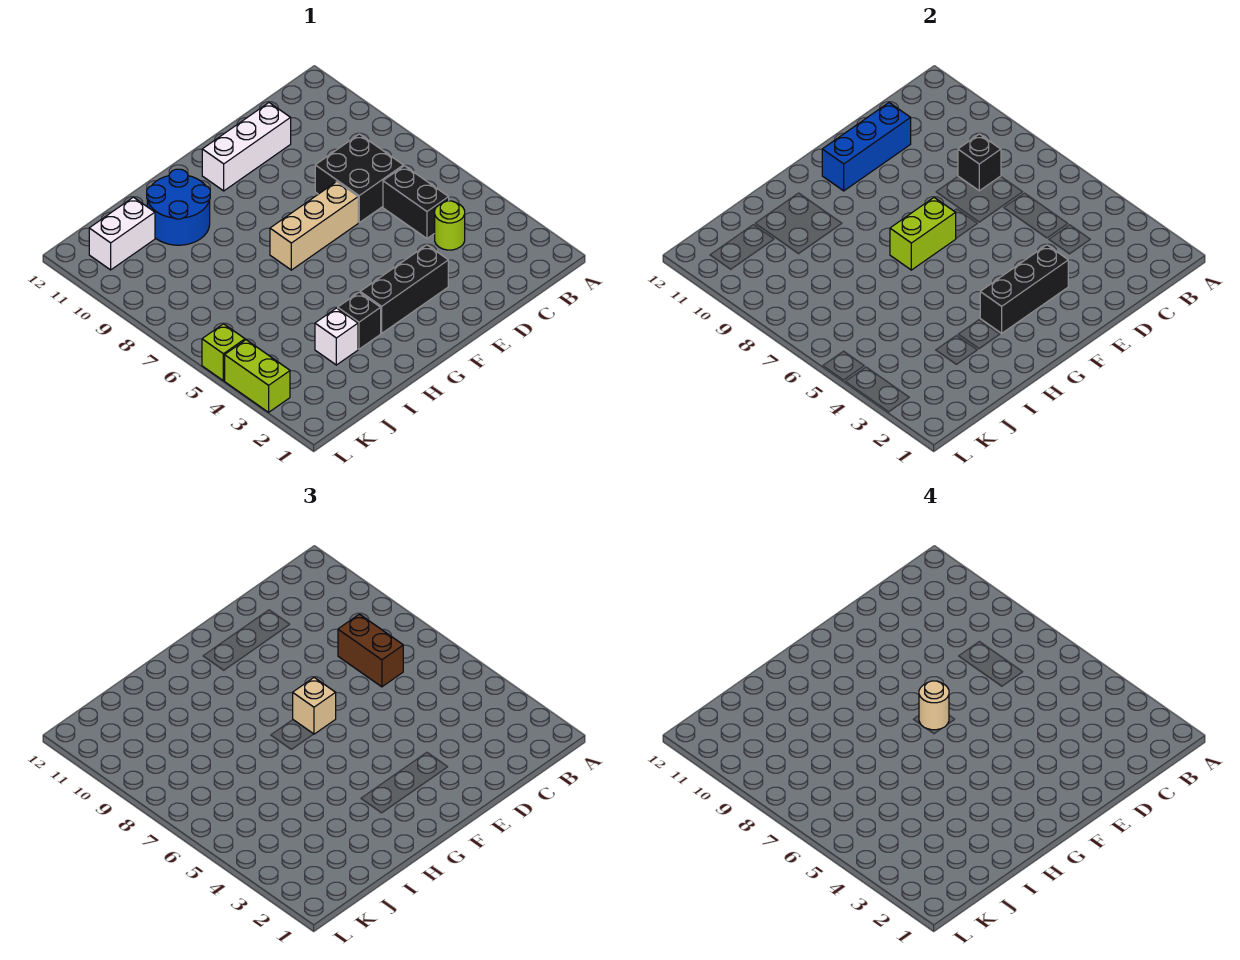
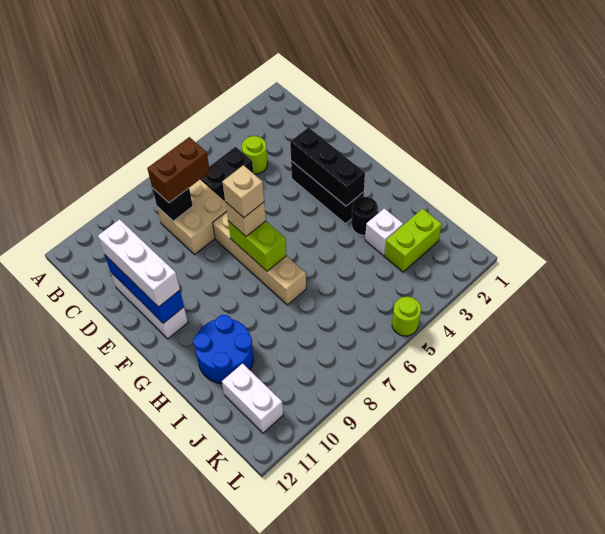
black brick C7:D8 level 1 -> tan brick C7:D8 level 1
none -> white brick D11:F11 level 3
tan brick E7:G7 level 1 -> tan brick E7:H7 level 1
tan round brick F7 level 4 -> tan brick F7 level 4
black brick H3 level 1 -> black round brick H3 level 1
lime brick L3:L4 level 1 -> lime brick J2:J3 level 1
lime brick L5 level 1 -> lime round brick L5 level 1

